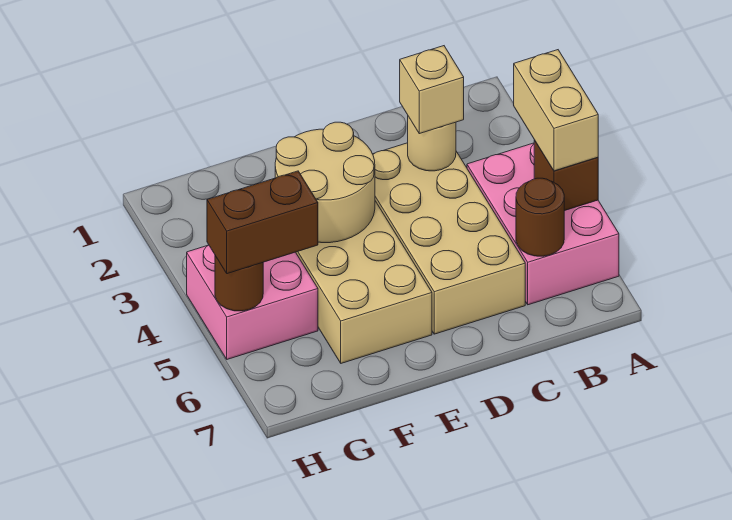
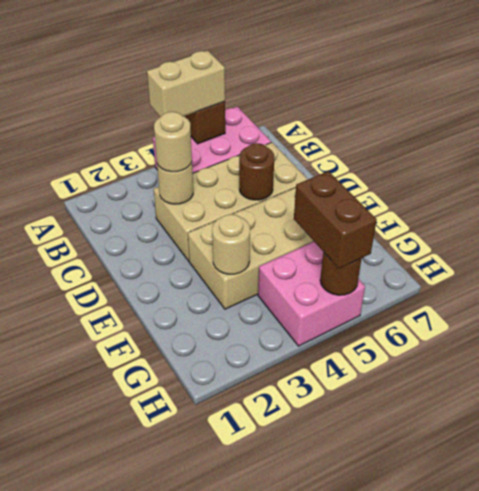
brown round brick B6 level 2 -> brown round brick D5 level 2
tan brick C3 level 3 -> tan round brick C3 level 3
tan round brick E3:F4 level 2 -> tan round brick F3 level 2

